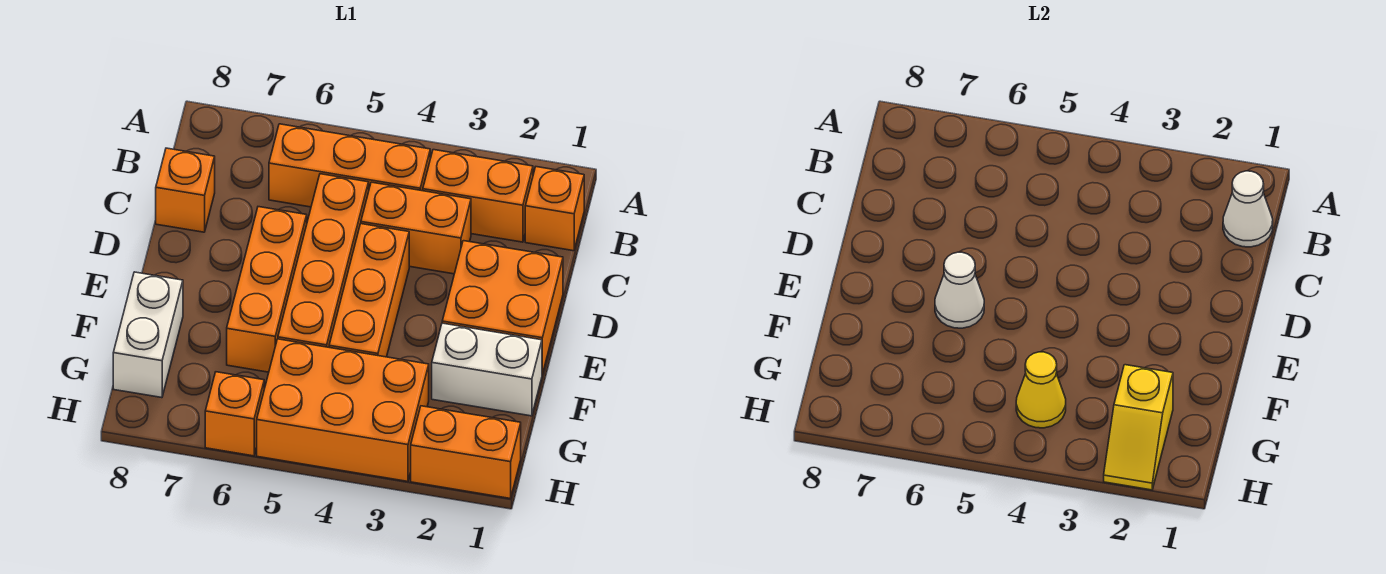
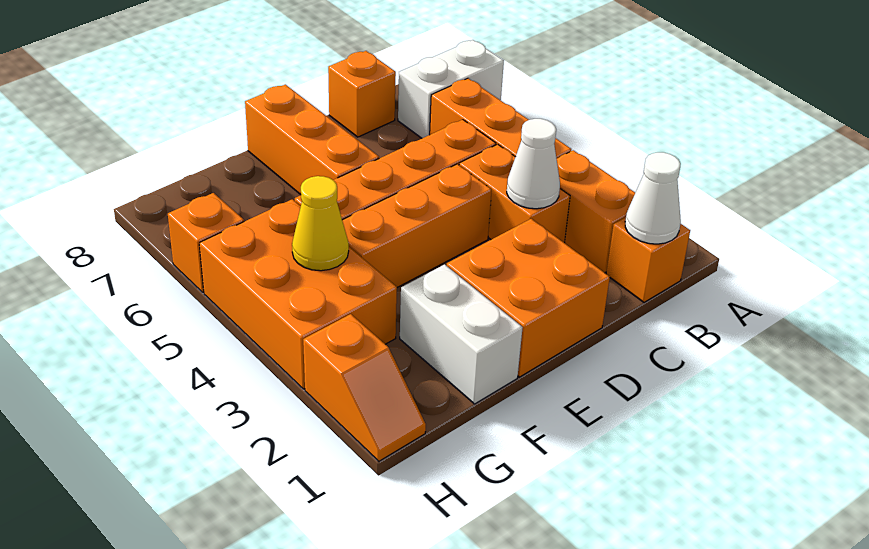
orange brick D6:F6 level 1 -> orange brick E6:E8 level 1
white cone E6 level 2 -> white cone C3 level 2
white brick F8:G8 level 1 -> white brick A7:B7 level 1
yellow slope G2:H2 level 2 top G -> none
orange brick H1:H2 level 1 -> orange slope H1:H2 level 1 top 2

